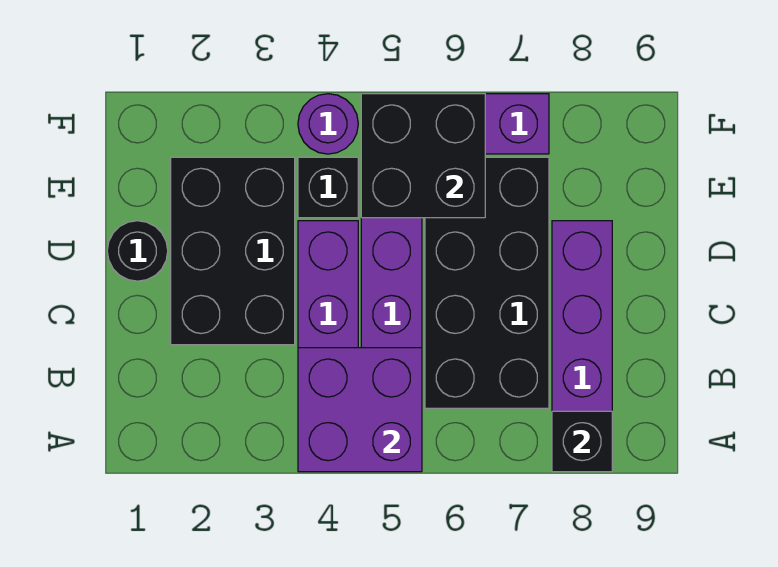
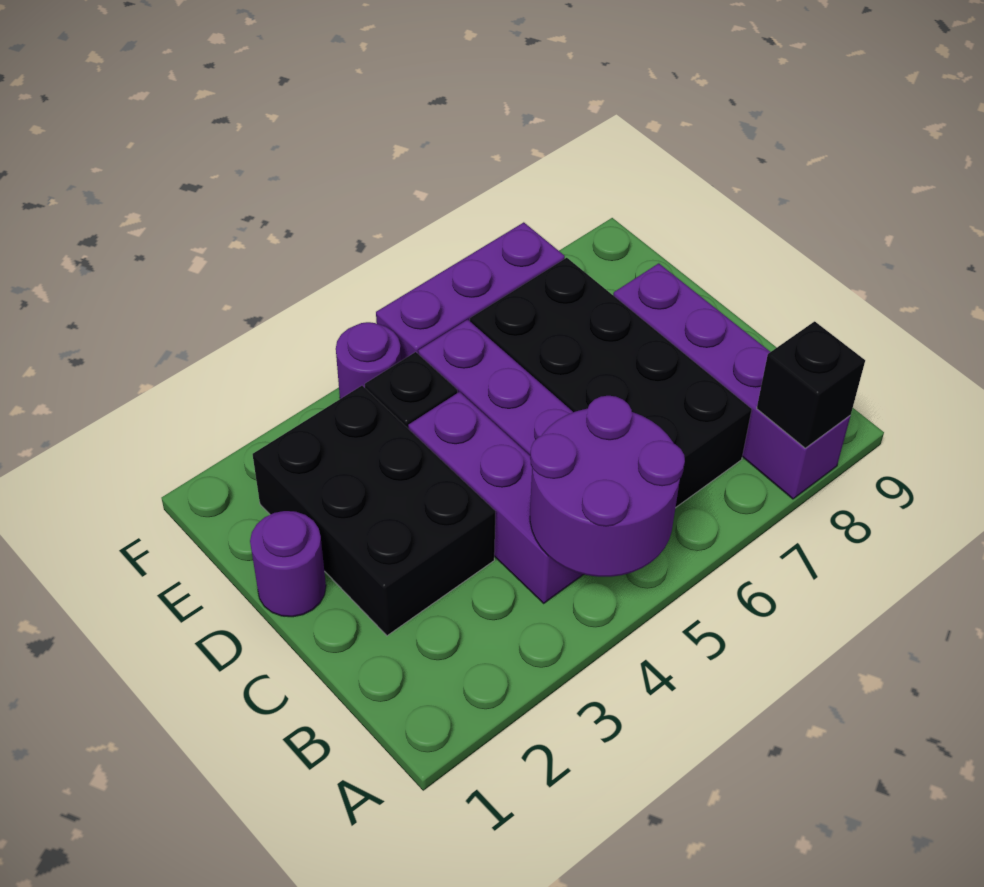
purple brick A4:B5 level 2 -> purple round brick A4:B5 level 2
black round brick D1 level 1 -> purple round brick D1 level 1
black brick E5:F6 level 2 -> none

